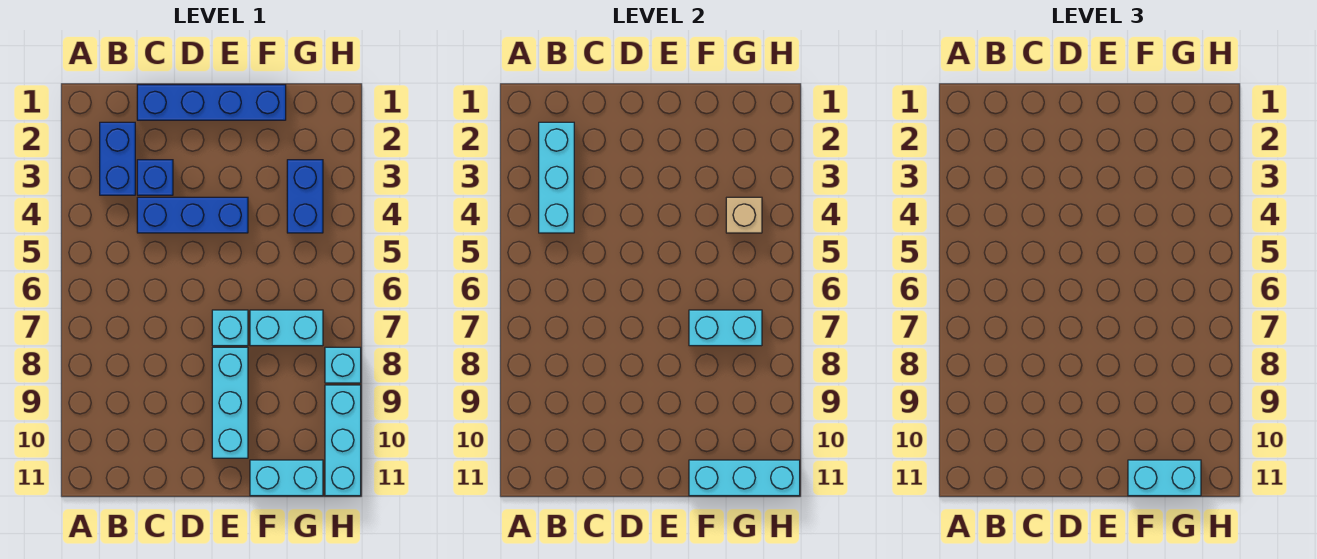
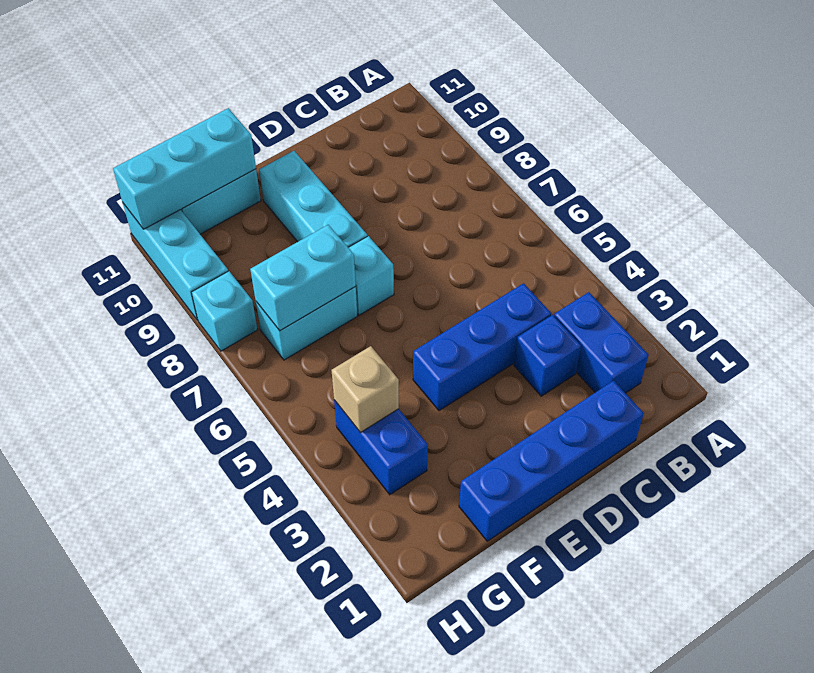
cyan brick B2:B4 level 2 -> none
cyan brick F11:G11 level 3 -> none

